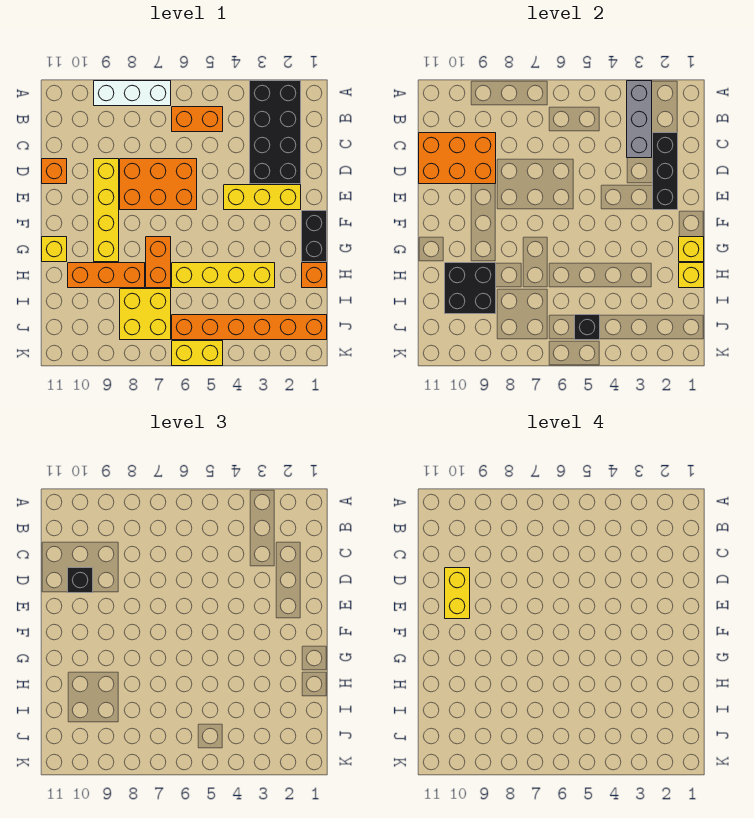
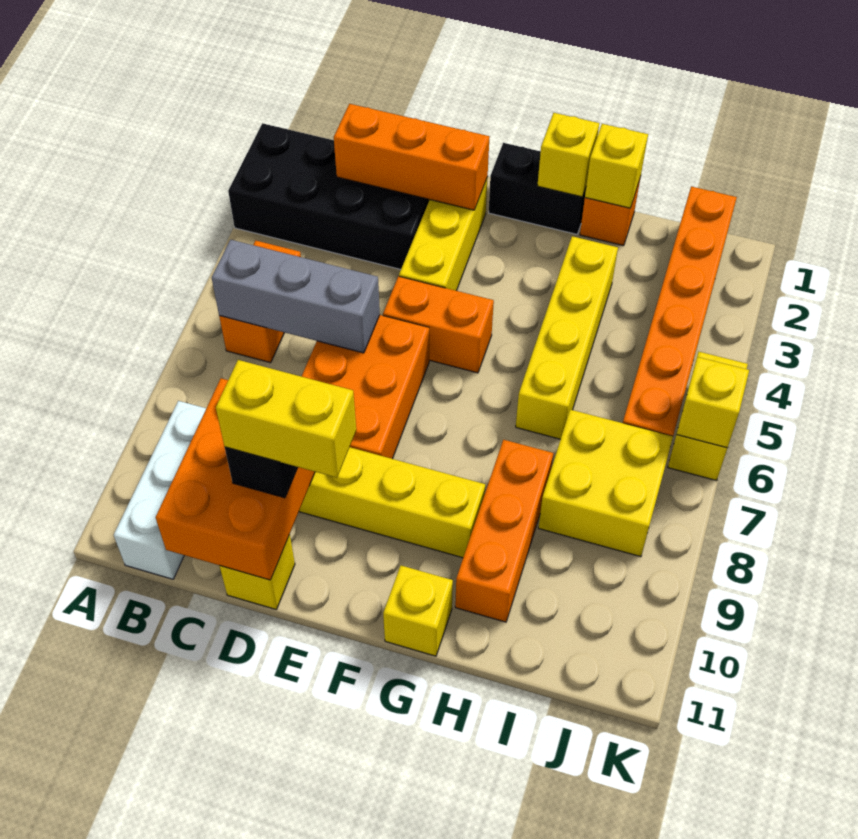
grey brick A3:C3 level 2 -> grey brick B6:D6 level 2
white brick A7:A9 level 1 -> white brick B9:B11 level 1
black brick C2:E2 level 2 -> orange brick C2:E2 level 2
orange brick D11 level 1 -> yellow brick D11 level 1
orange brick G7:H7 level 1 -> orange brick E5:F5 level 1
black brick H9:I10 level 2 -> none
black brick J5 level 2 -> none
none -> yellow brick K6 level 2

